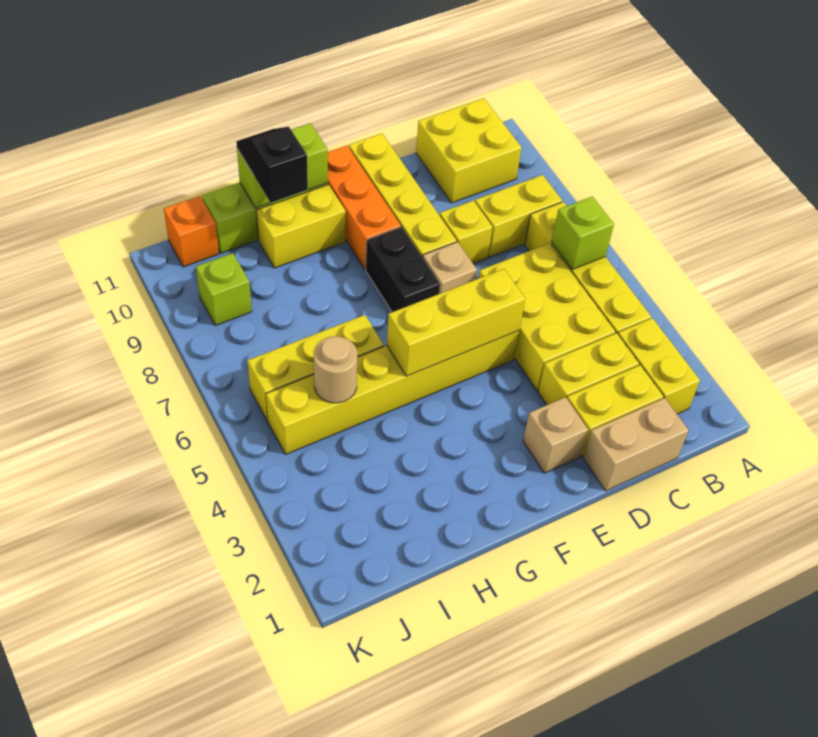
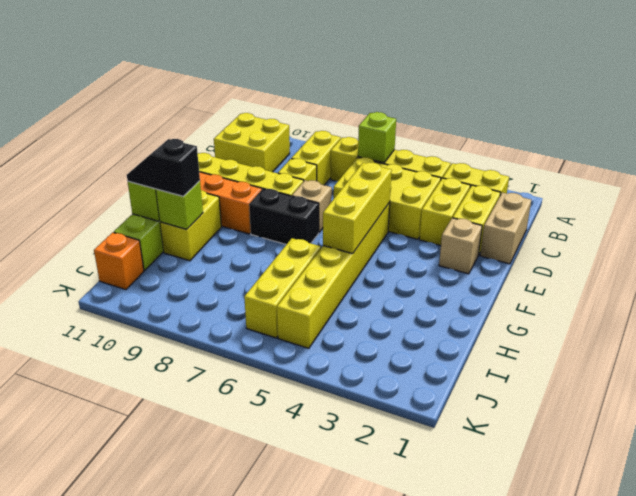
tan round brick I5 level 2 -> none
lime brick J9 level 1 -> lime brick H10 level 2

